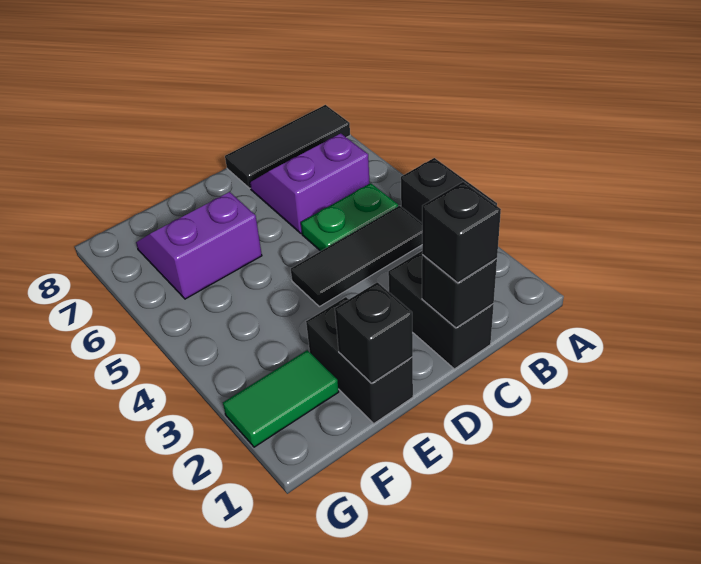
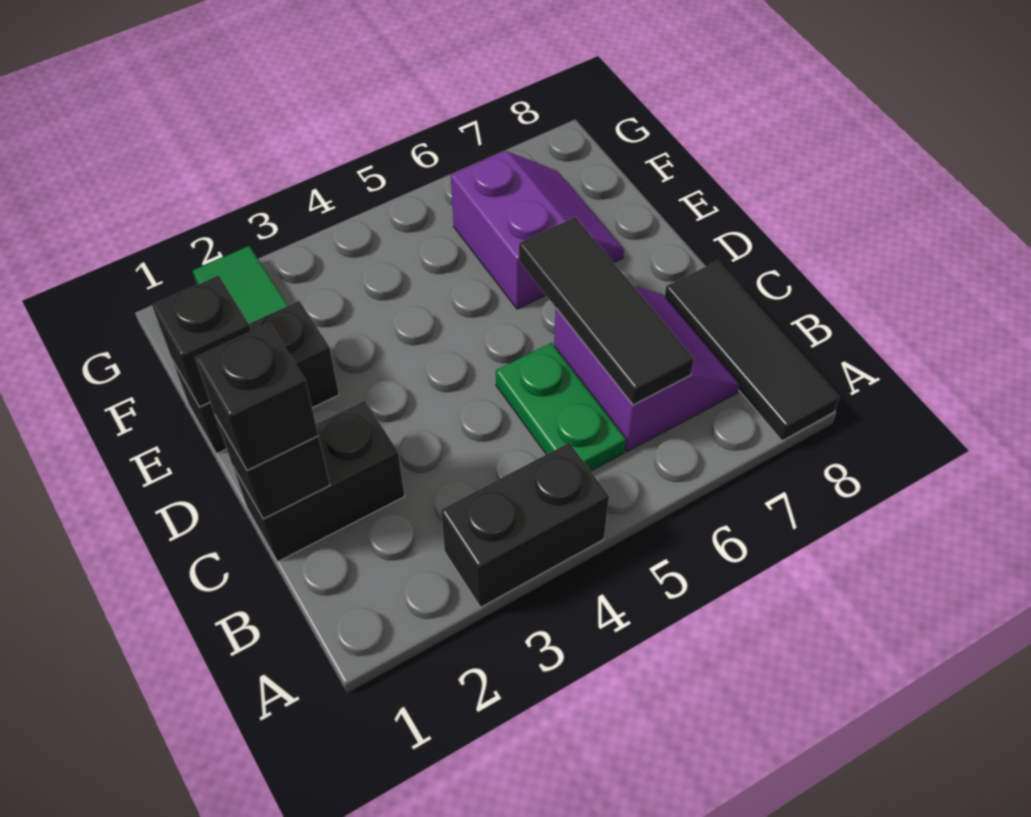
black tile B4:D4 level 1 -> black tile B6:D6 level 2

